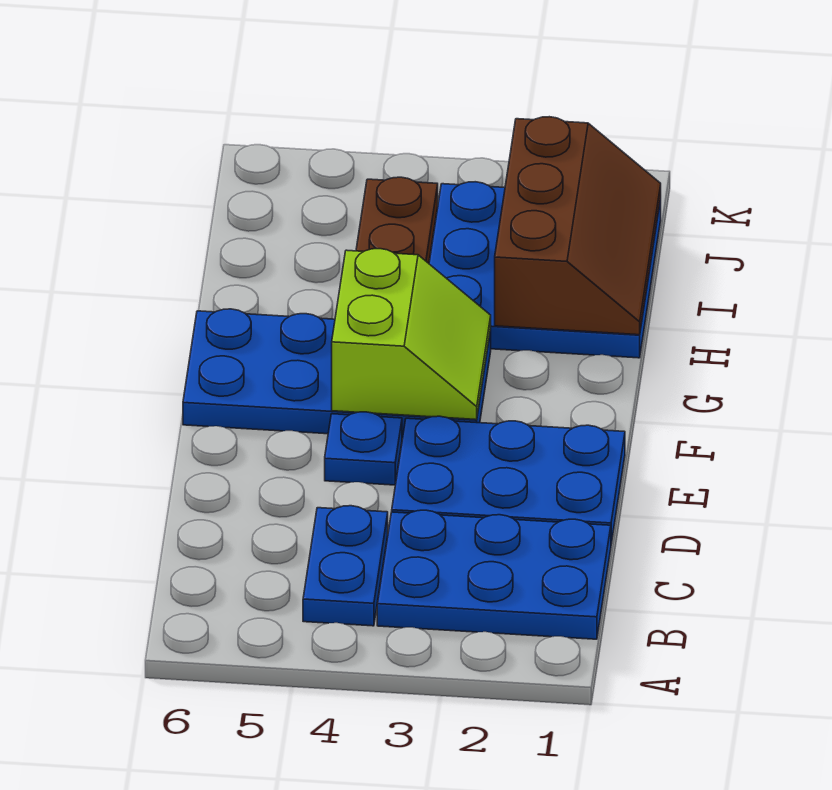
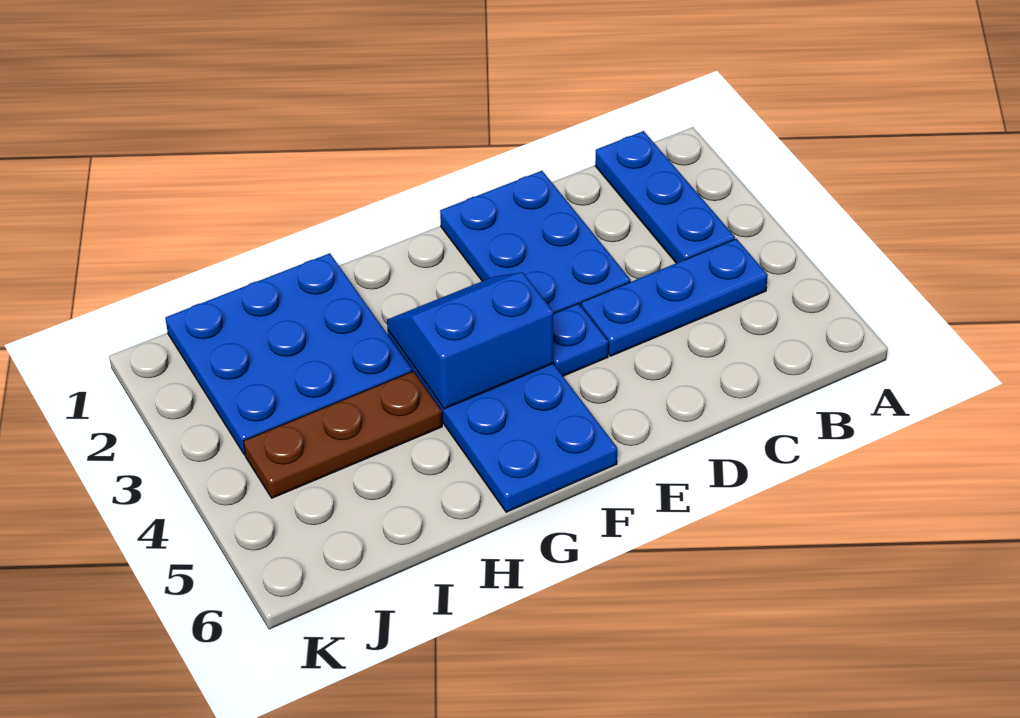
blue plate B1:C3 level 1 -> blue plate B1:B3 level 1
blue plate B4:C4 level 1 -> blue plate B4:D4 level 1
lime slope F3:G4 level 2 top 4 -> blue slope F3:G4 level 2 top 4
brown slope H1:J2 level 2 top 2 -> none

